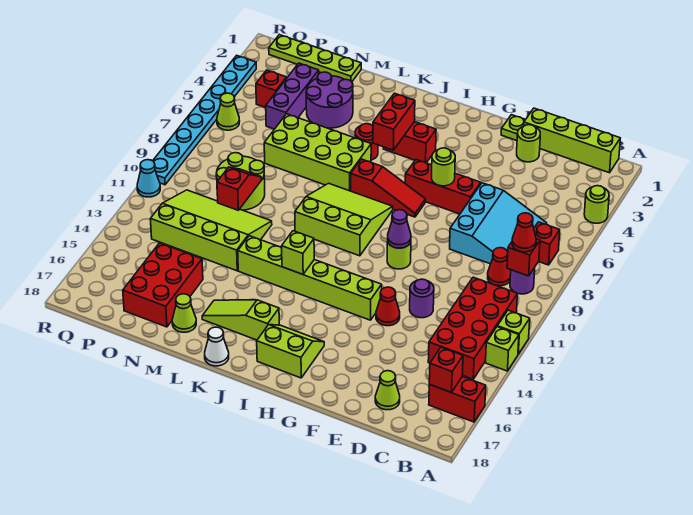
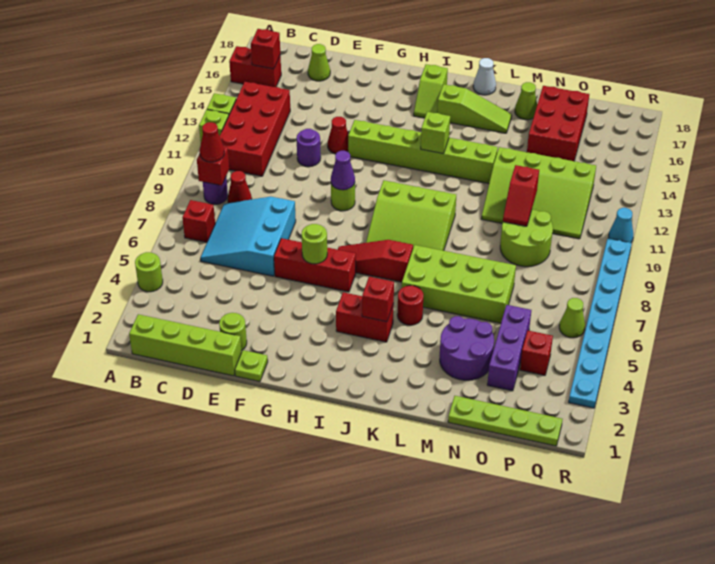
lime slope H16:I17 level 1 top 17 -> lime slope I16:I17 level 1 top 17
red brick J4:J5 level 2 -> red brick J4 level 2

